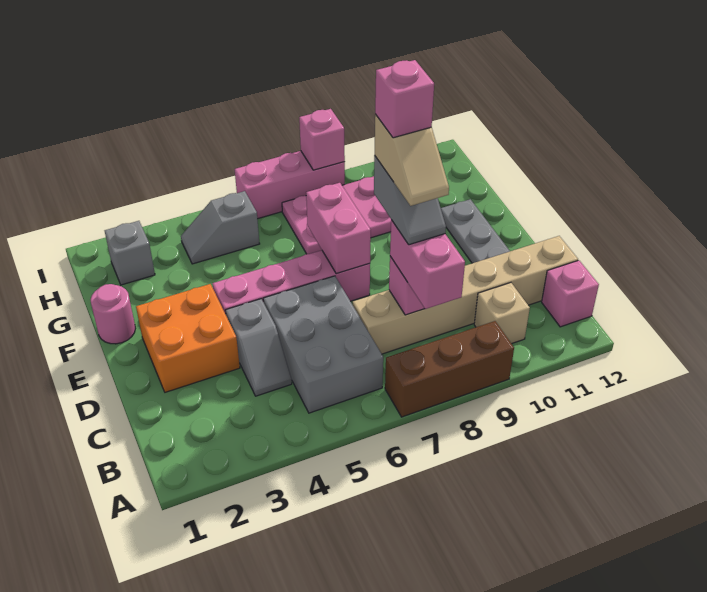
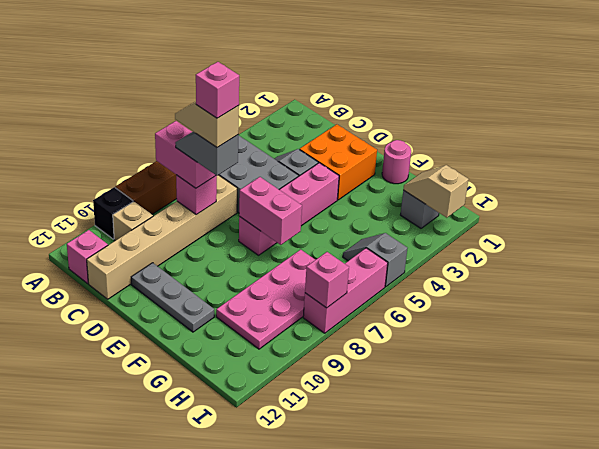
none -> black brick A10 level 1
none -> tan slope H2:I2 level 2 top I
grey slope H4:H5 level 1 top 5 -> grey slope H5:I5 level 1 top I

